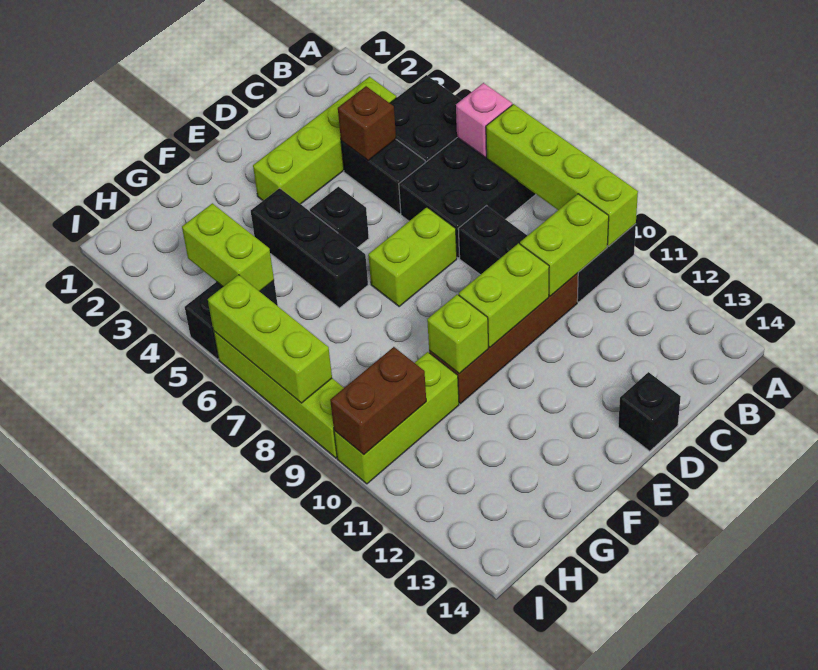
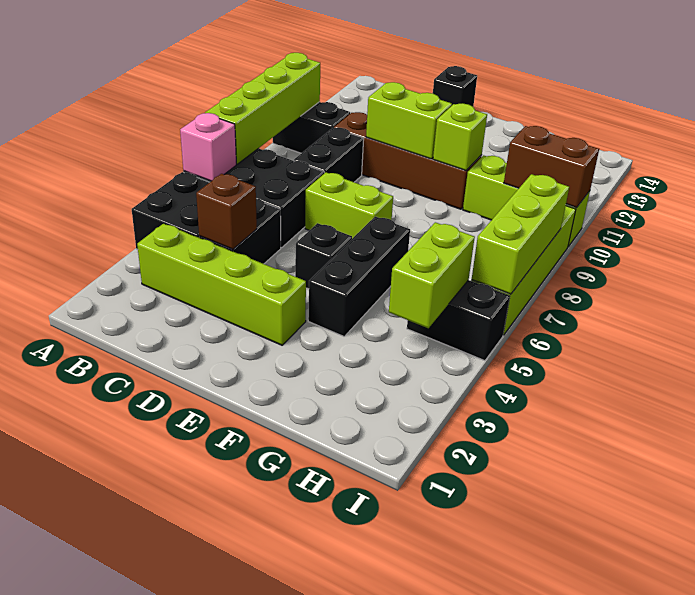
lime brick B10:C10 level 2 -> none

